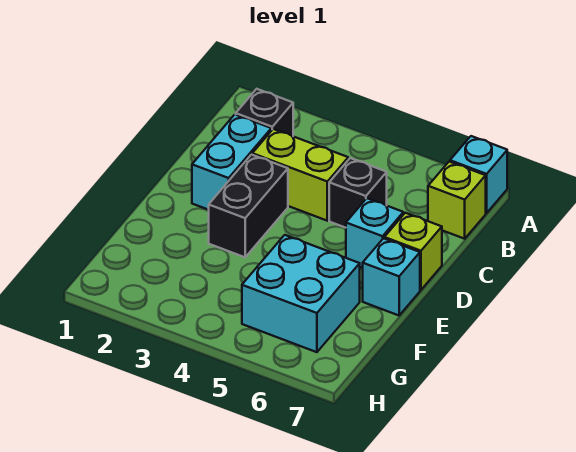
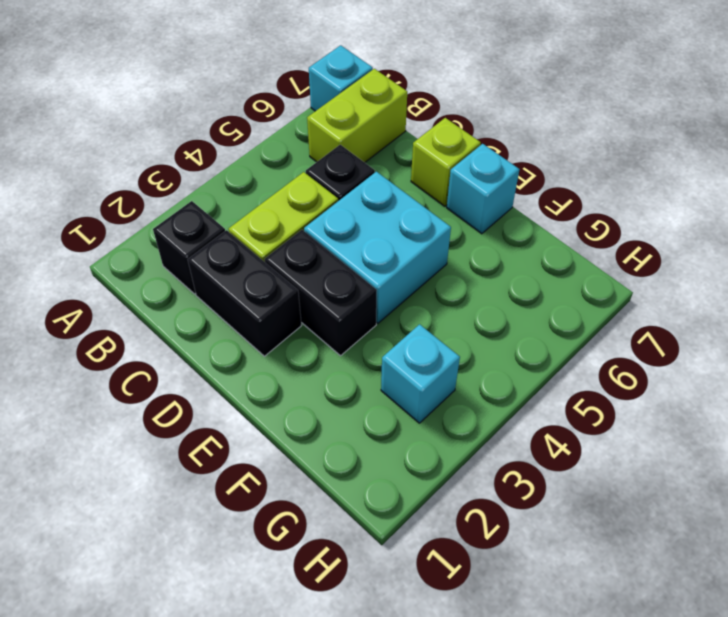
lime brick B7 level 1 -> lime brick B6:B7 level 1
cyan brick C2:D2 level 1 -> black brick C2:D2 level 1
cyan brick D6 level 1 -> cyan brick G3 level 1
cyan brick F5:G6 level 1 -> cyan brick D4:E5 level 1

